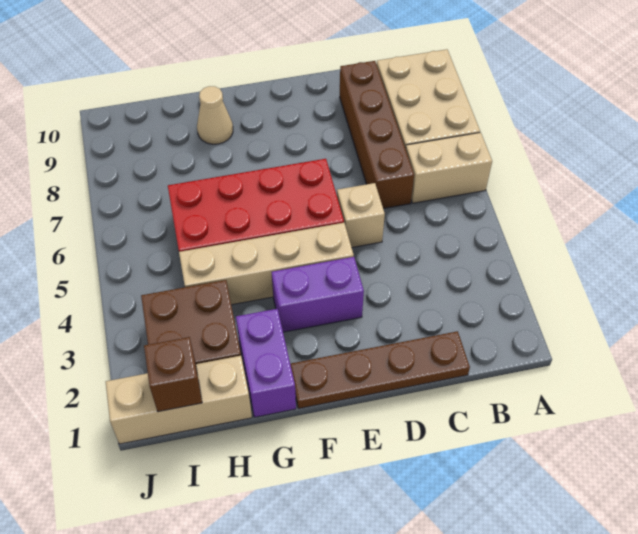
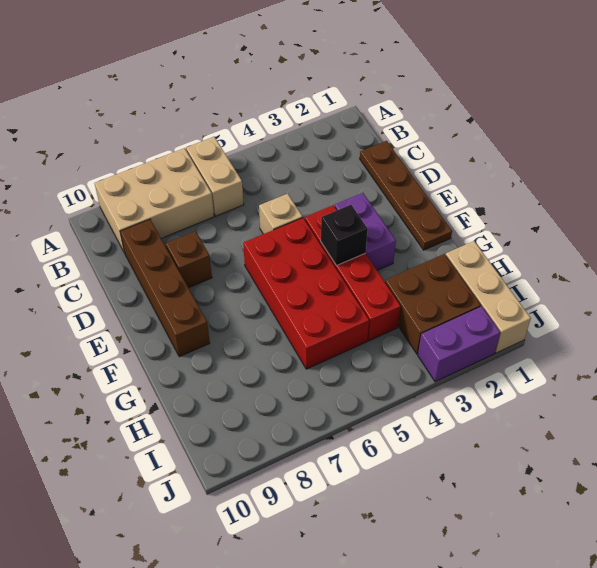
brown brick C6:C9 level 1 -> brown brick C9:F9 level 1
tan brick E4:H4 level 1 -> red brick E4:H4 level 1
none -> black brick F4 level 2
purple brick G1:G2 level 1 -> purple brick J2:J3 level 1
tan cone G9 level 1 -> none
brown brick I1 level 2 -> brown brick D8 level 1

